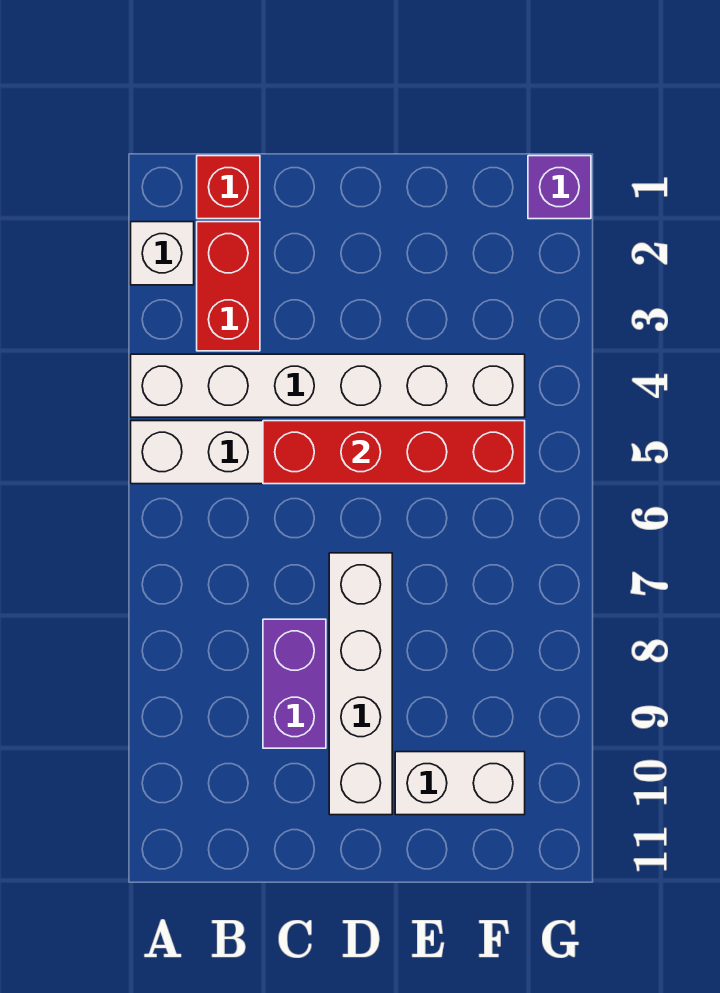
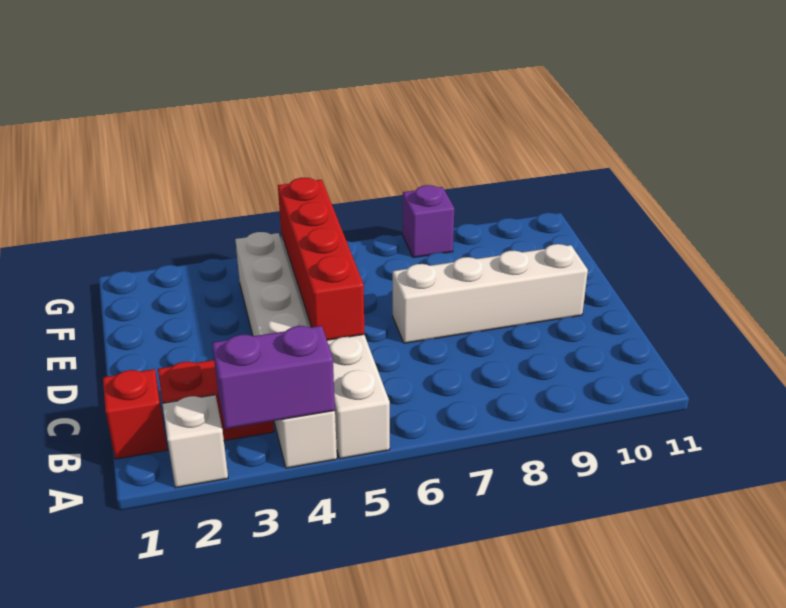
purple brick C8:C9 level 1 -> purple brick A3:A4 level 2
white brick E10:F10 level 1 -> none
purple brick G1 level 1 -> purple brick G8 level 1

